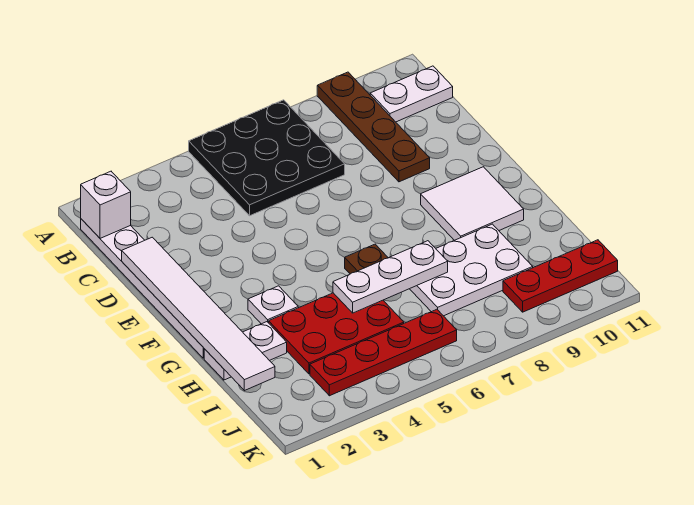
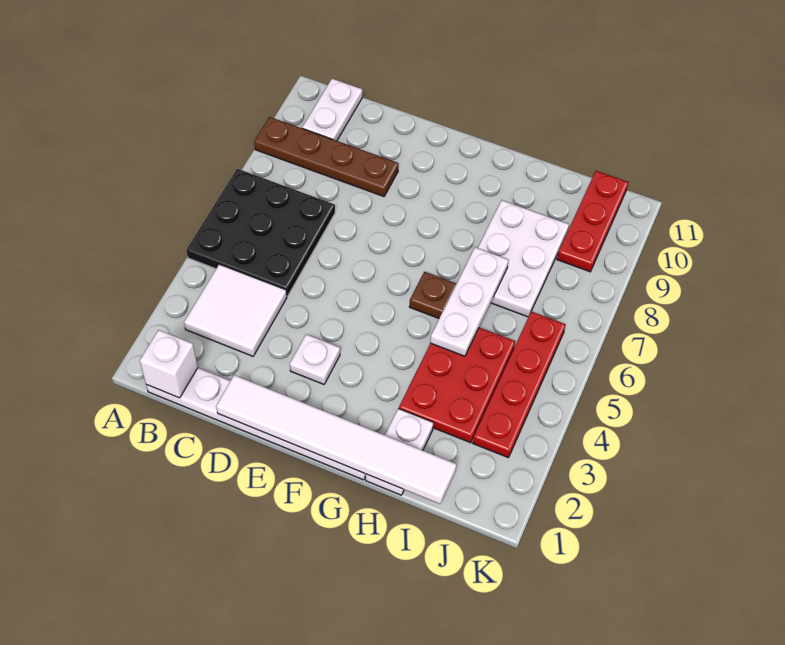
white tile F9:G10 level 1 -> white tile B3:C4 level 1
white plate G3 level 1 -> white plate E3 level 1

